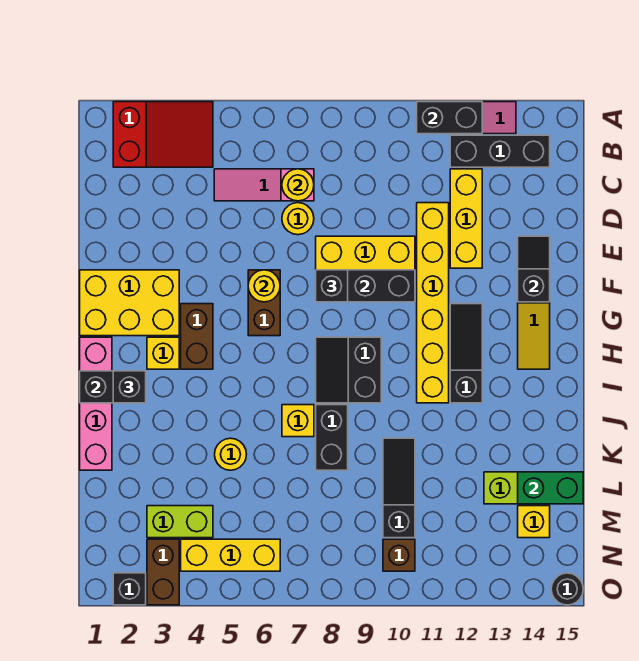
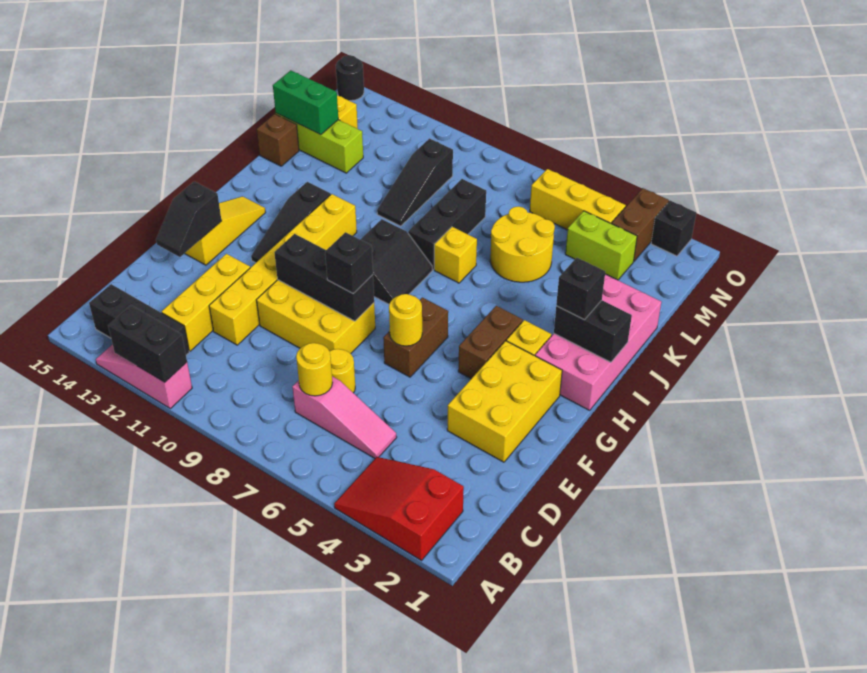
yellow brick F1:G3 level 1 -> yellow brick E2:G3 level 1
pink brick H1:K1 level 1 -> pink brick H1:K2 level 1
black brick J8:K8 level 1 -> black brick J8:L8 level 1
yellow round brick K5 level 1 -> yellow round brick K5:L6 level 1
brown brick N10 level 1 -> brown brick K15 level 1

